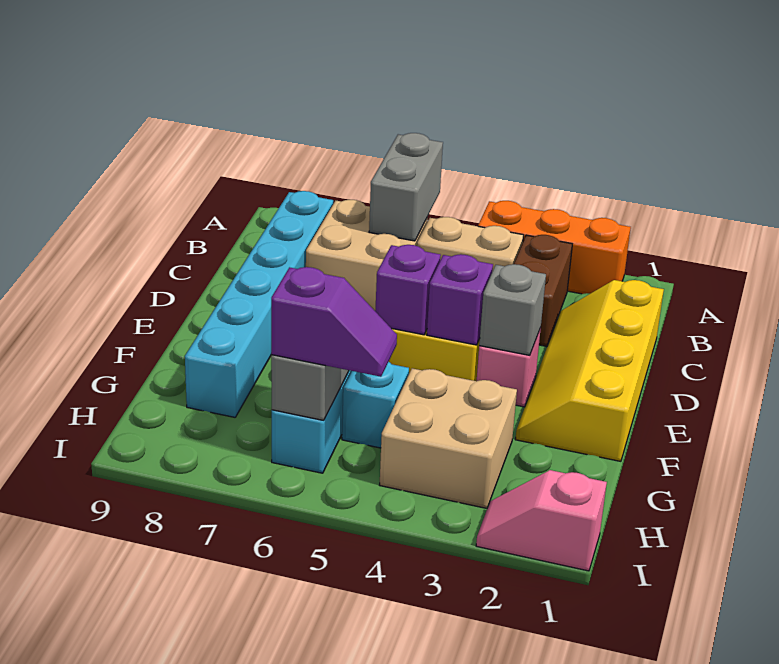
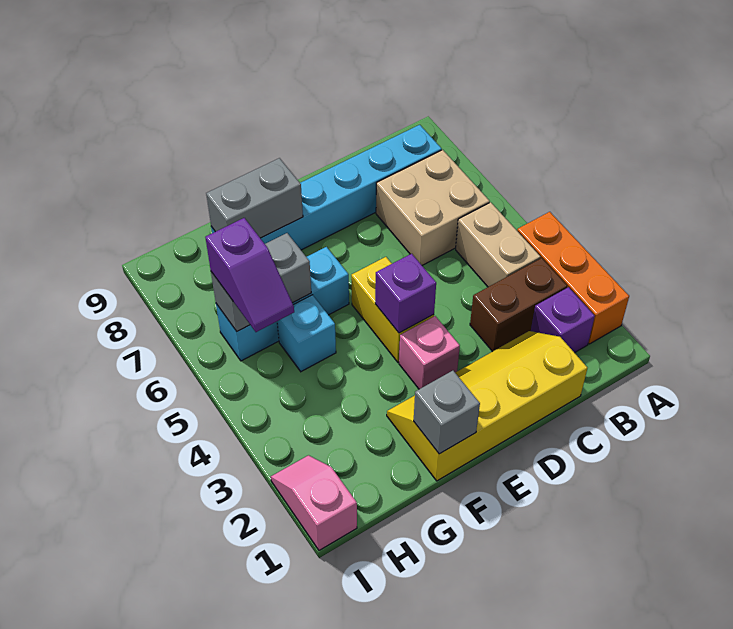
grey brick A6:B6 level 2 -> grey brick F8:G8 level 2
grey brick E3 level 2 -> grey brick F1 level 2
purple brick E5 level 2 -> purple brick B2 level 1
tan brick G3:H4 level 1 -> none

